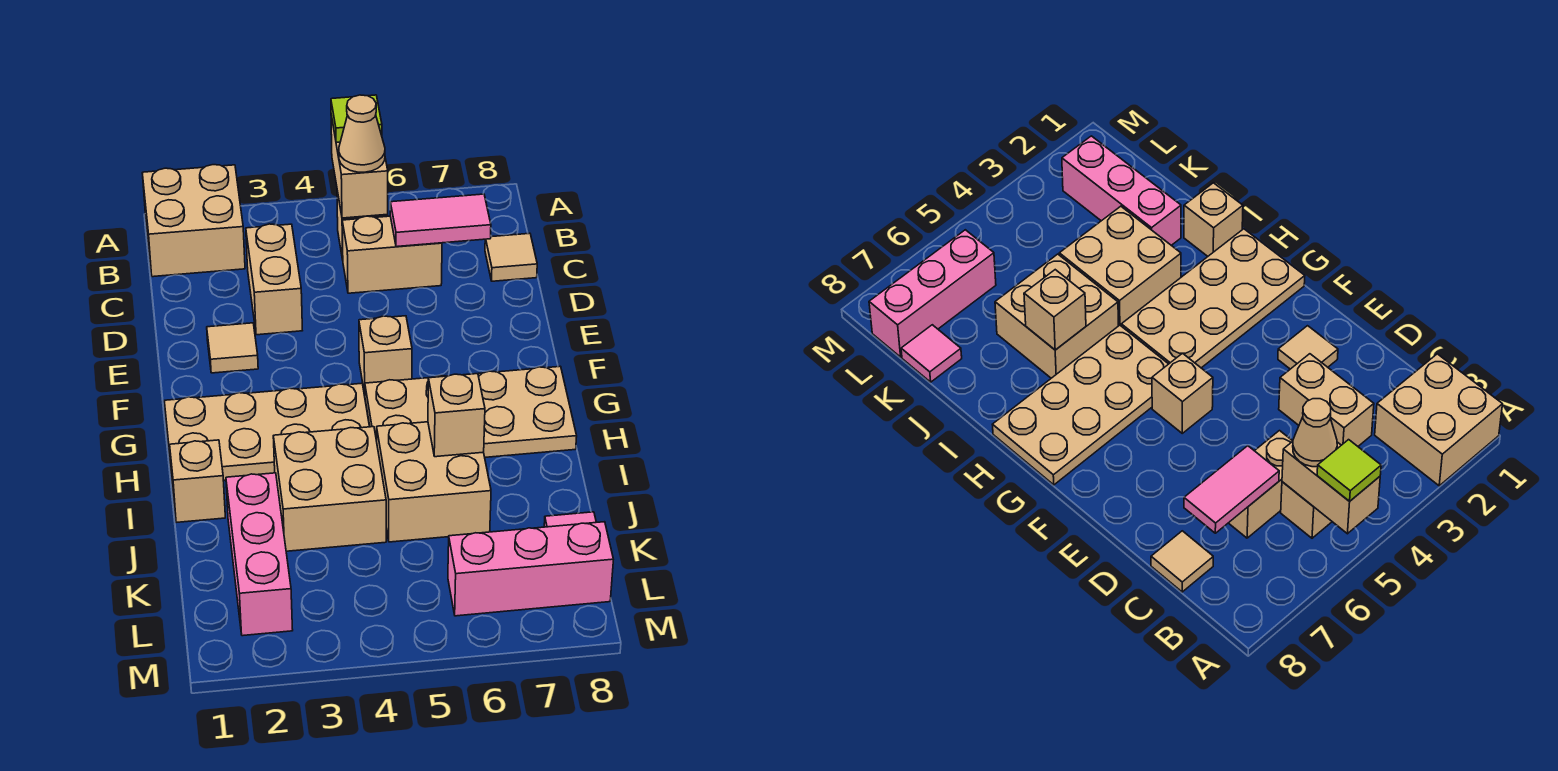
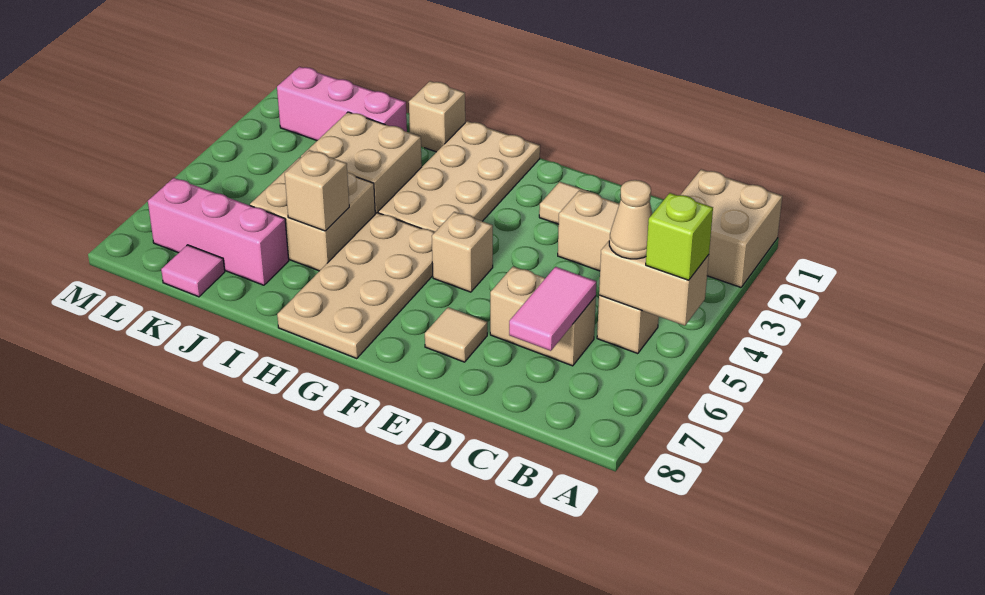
lime tile A5 level 3 -> lime brick A5 level 3
tan brick C5:C6 level 1 -> tan brick C6:D6 level 1
tan tile C8 level 1 -> tan tile E7 level 1
pink brick L6:L8 level 1 -> pink brick J7:L7 level 1

